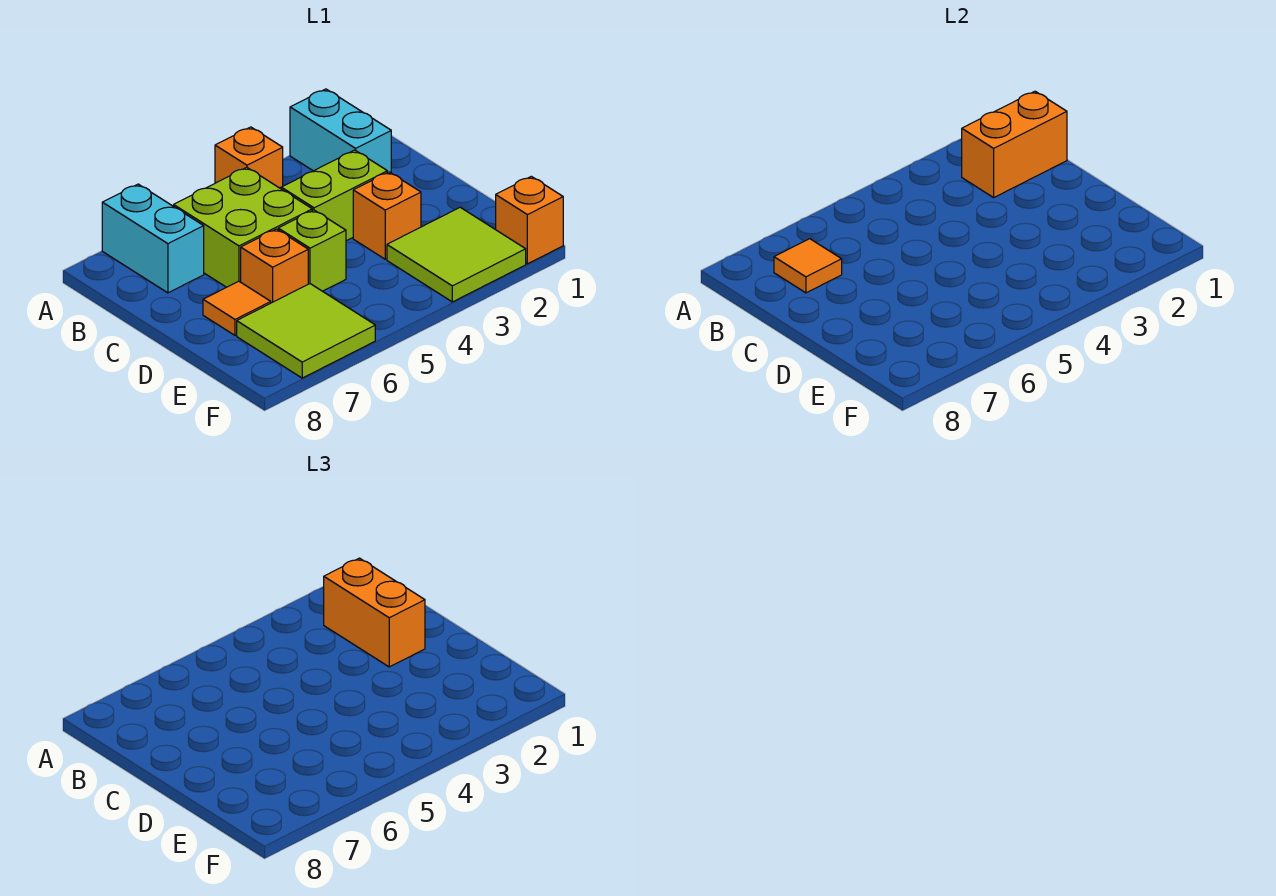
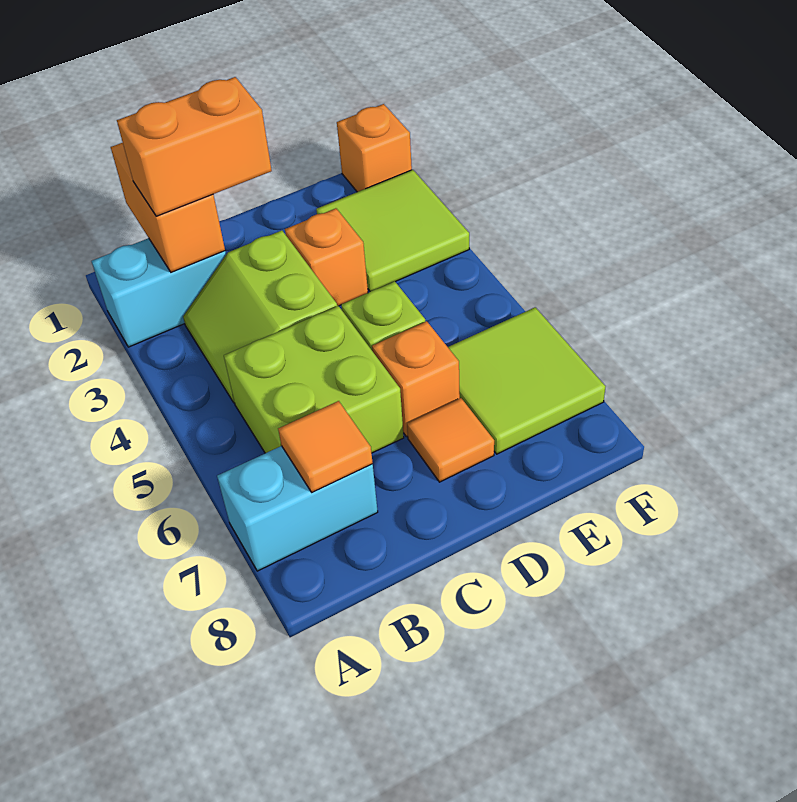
orange brick A4 level 1 -> none

